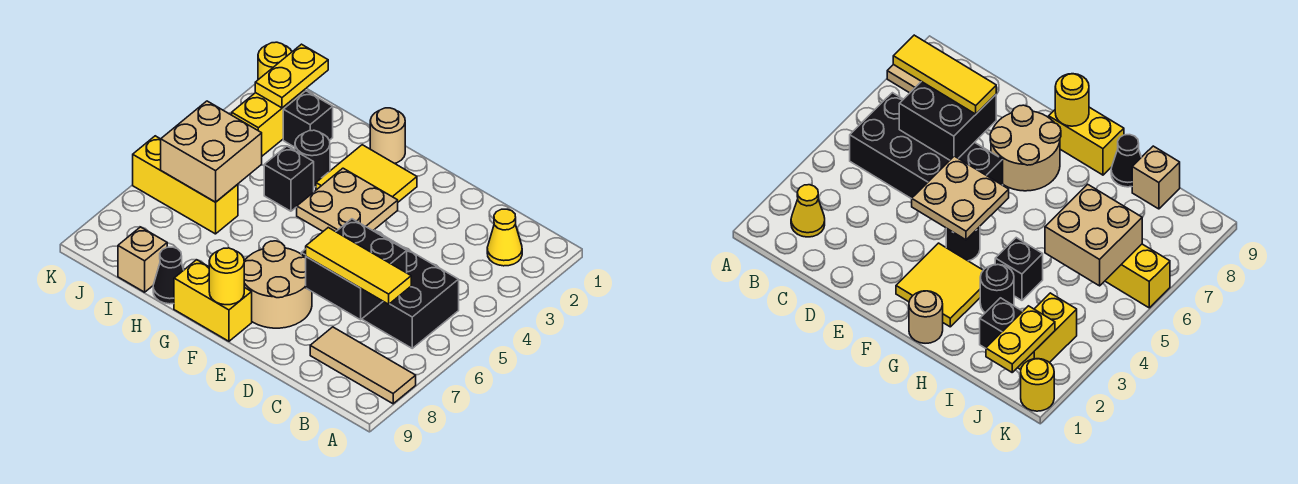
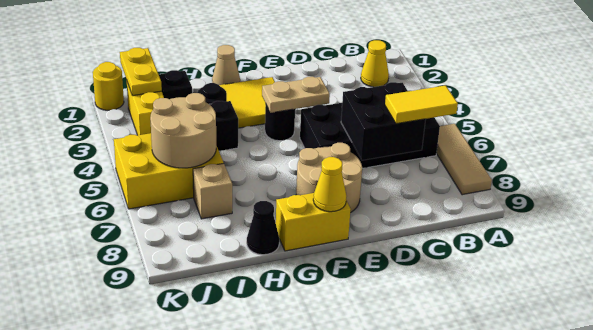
tan tile A8:C8 level 1 -> tan tile A6:A8 level 1
yellow tile B7:D7 level 3 -> yellow tile B7:C7 level 3
tan plate E4:F5 level 2 -> tan plate E4:F4 level 2
yellow round brick F9 level 2 -> yellow cone F9 level 2
tan round brick G1 level 1 -> tan cone G1 level 1
tan brick I5:J6 level 2 -> tan round brick I5:J6 level 2
yellow brick I6:K6 level 1 -> yellow brick I5:K6 level 1
tan brick I9 level 1 -> tan brick I7 level 1

